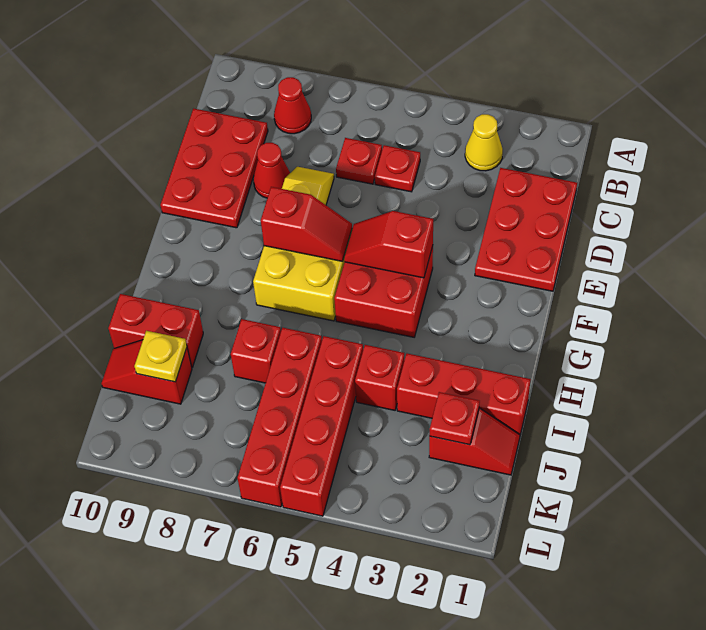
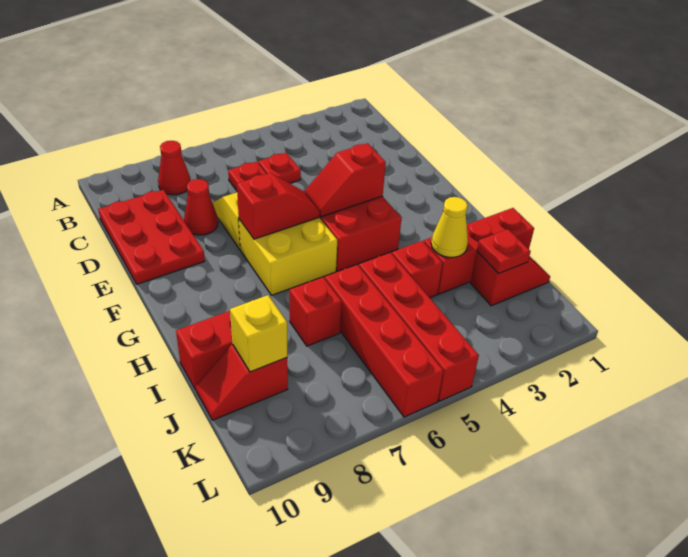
yellow cone B3 level 1 -> yellow cone I3 level 2
red plate C1:E2 level 1 -> none
yellow plate J9 level 2 -> yellow brick J9 level 2

